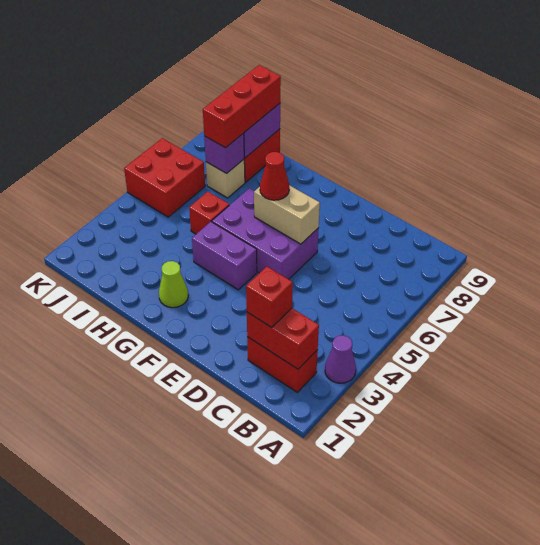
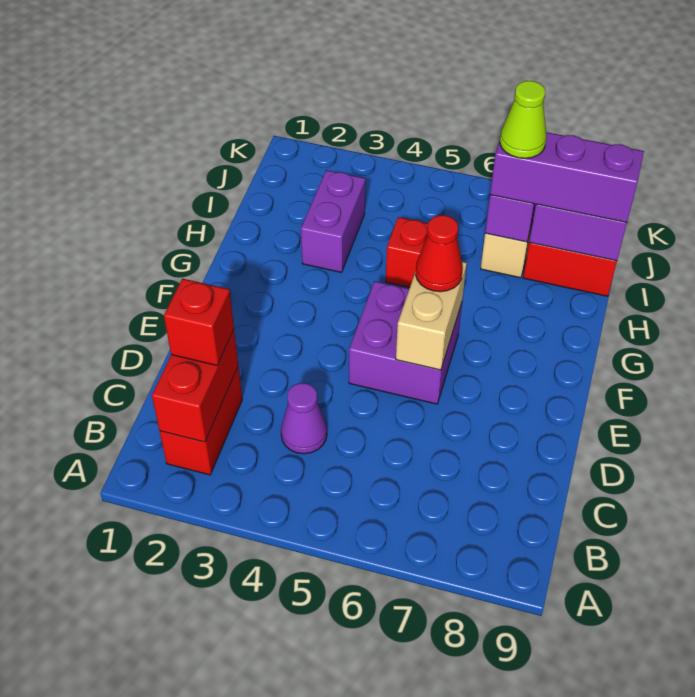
purple cone A3 level 1 -> purple cone C4 level 1
purple brick E5:G6 level 1 -> purple brick E5:F6 level 1
purple brick F4:G4 level 1 -> purple brick H3:I3 level 1
lime cone G2 level 1 -> lime cone I7 level 4
red brick I7:I9 level 3 -> purple brick I7:I9 level 3
red brick J5:K6 level 1 -> none

